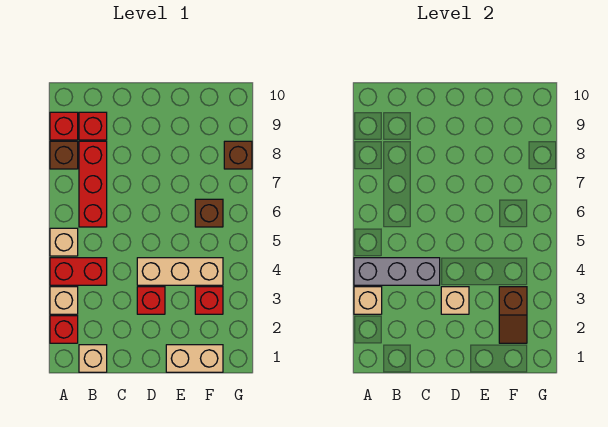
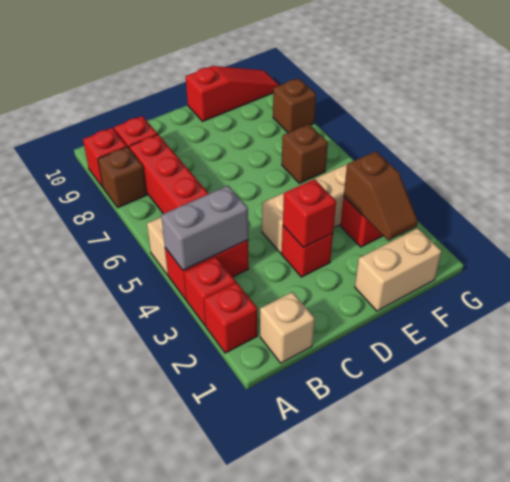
tan brick A3 level 1 -> red brick A3 level 1
tan brick A3 level 2 -> none
grey brick A4:C4 level 2 -> grey brick A4:B4 level 2
tan brick D3 level 2 -> red brick D3 level 2
none -> red slope E10:G10 level 1 top E

